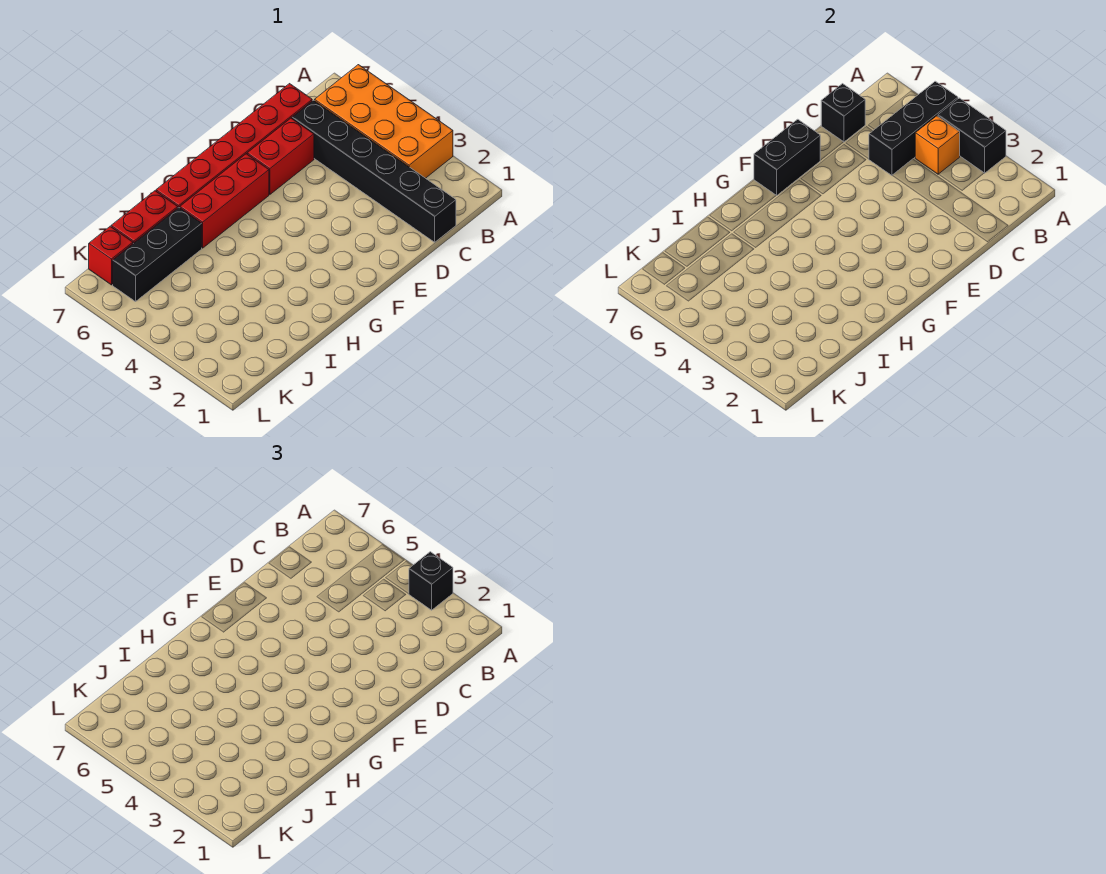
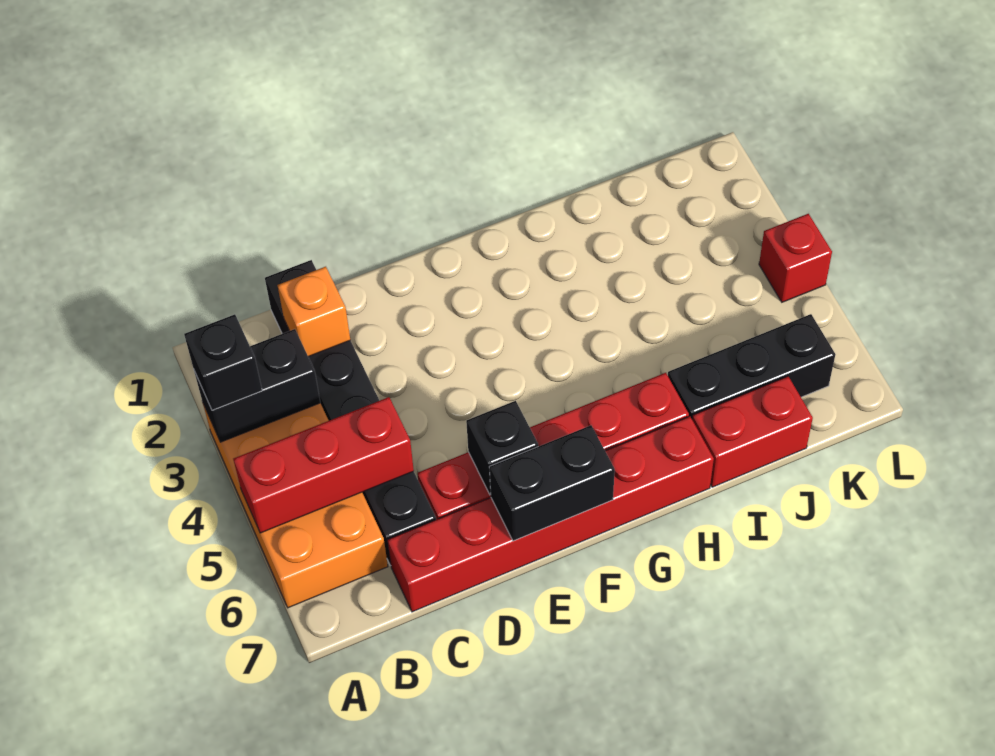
black brick A3:A4 level 2 -> black brick A3:B3 level 2
black brick A5:C5 level 2 -> red brick A5:C5 level 2
orange brick B4 level 2 -> orange brick C2 level 2
black brick C7 level 2 -> black brick E6 level 2
red brick K7 level 1 -> red brick L4 level 1

